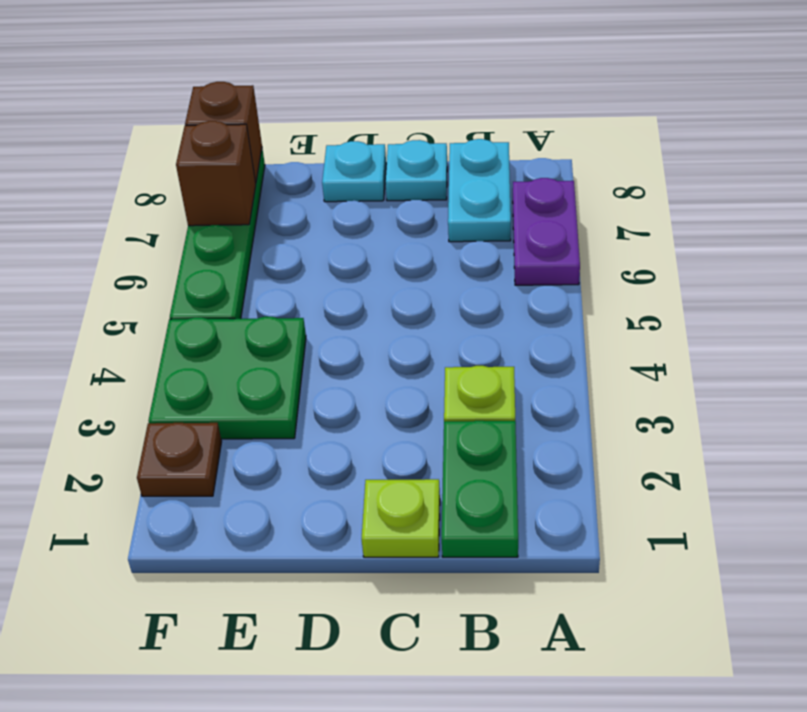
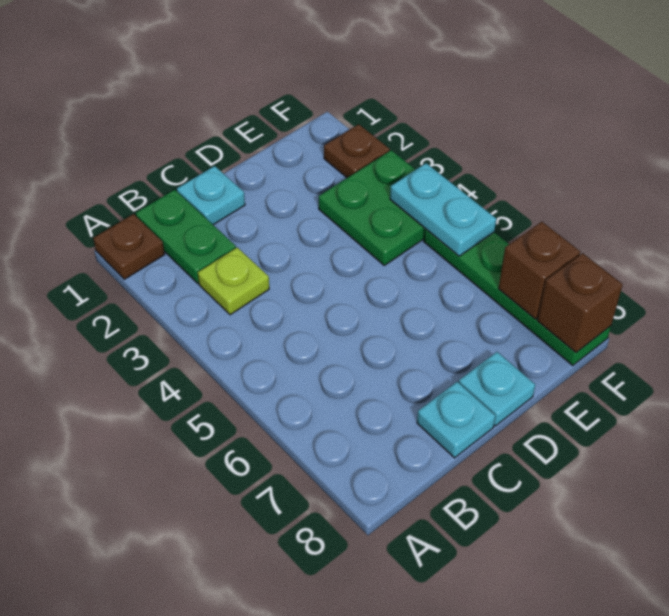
none -> brown plate A1 level 1
purple plate A6:A7 level 1 -> none
cyan plate B7:B8 level 1 -> cyan plate F4:F5 level 2
lime plate C1 level 1 -> cyan plate C1 level 1

